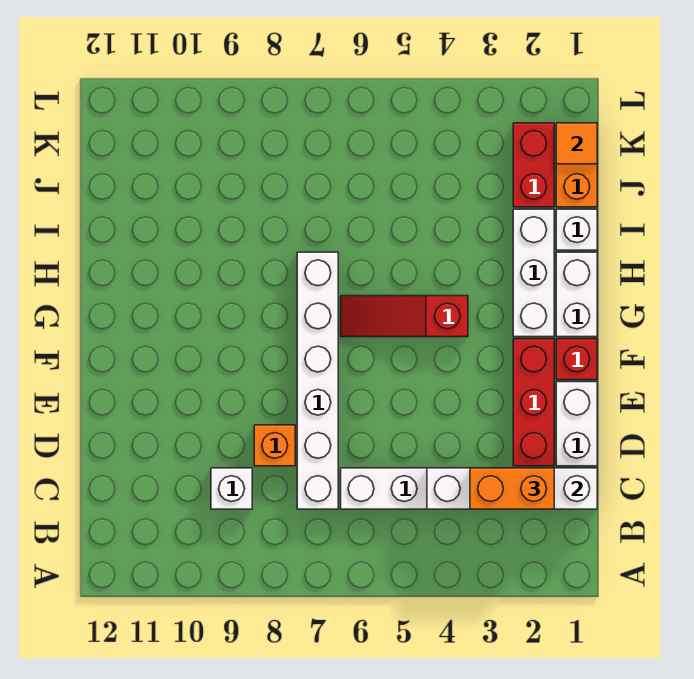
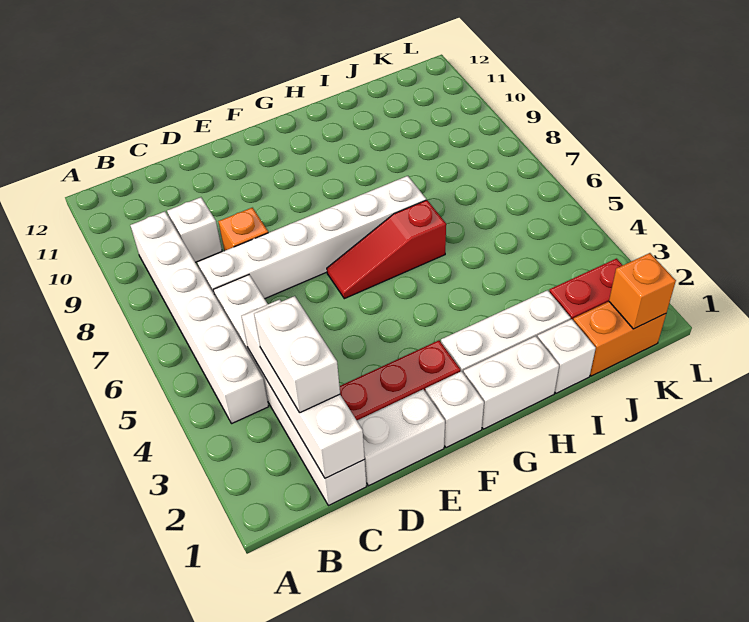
none -> white brick B4:B9 level 1
orange brick C2:C3 level 3 -> white brick C2:C3 level 3
red brick F1 level 1 -> white brick F1 level 1
red slope G4:G6 level 1 top 4 -> red slope F6:H6 level 1 top H
orange tile K1 level 2 -> orange brick K1 level 2

